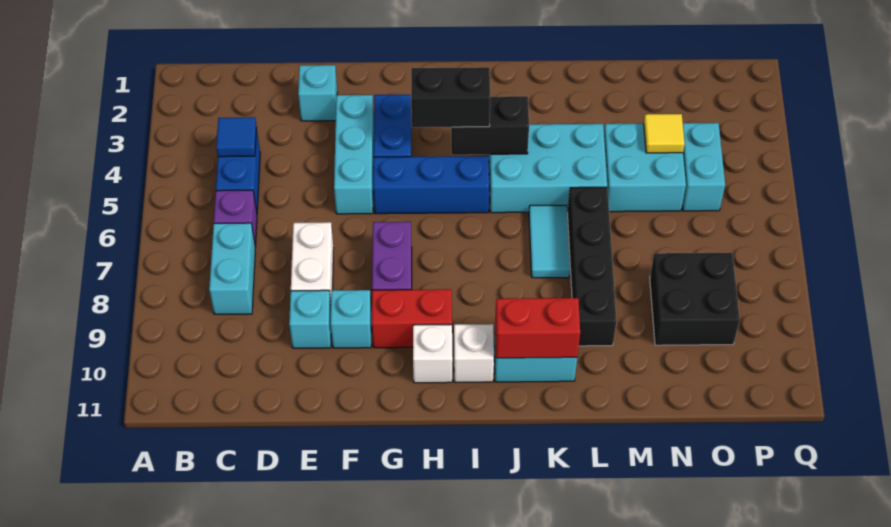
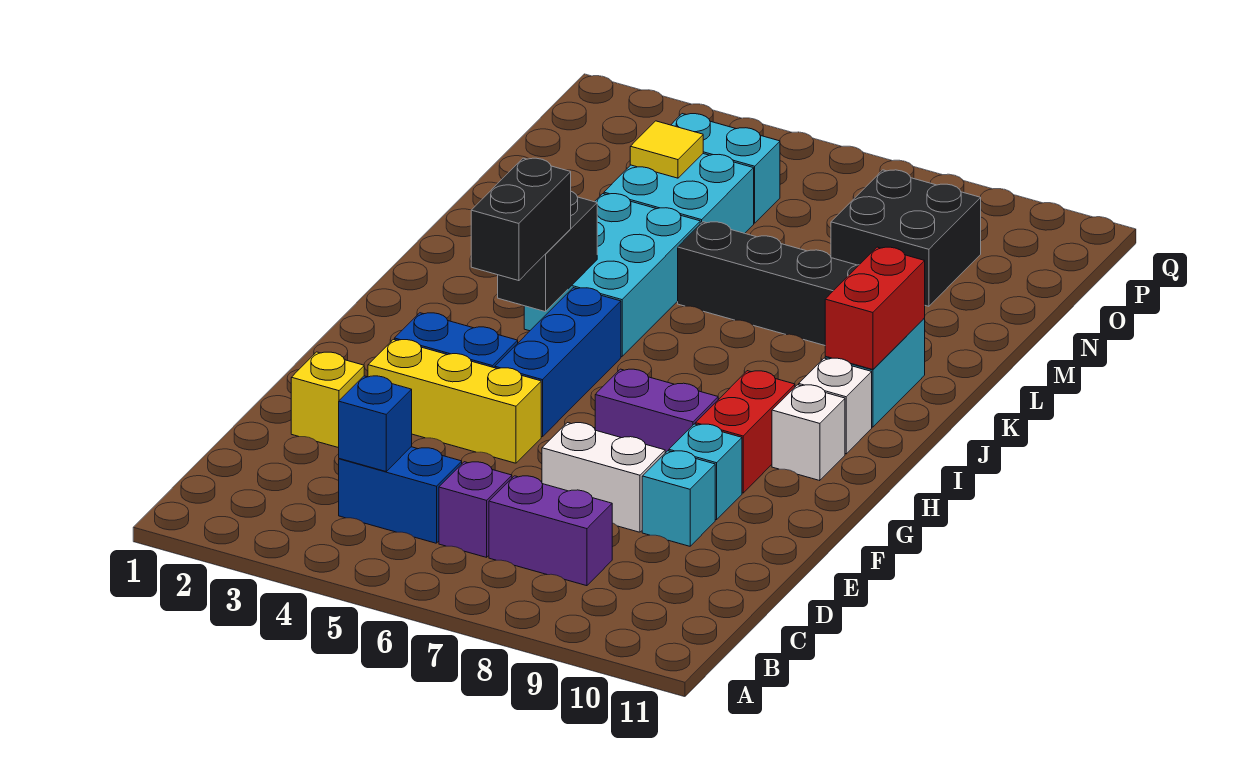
blue tile C4 level 2 -> blue brick C4 level 2
cyan brick C7:C8 level 1 -> purple brick C7:C8 level 1
cyan brick E2 level 1 -> yellow brick E2 level 1
cyan brick F3:F5 level 1 -> yellow brick F3:F5 level 1
cyan tile K6:K7 level 1 -> none

